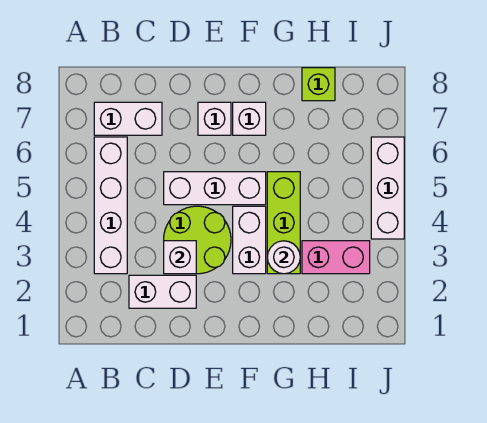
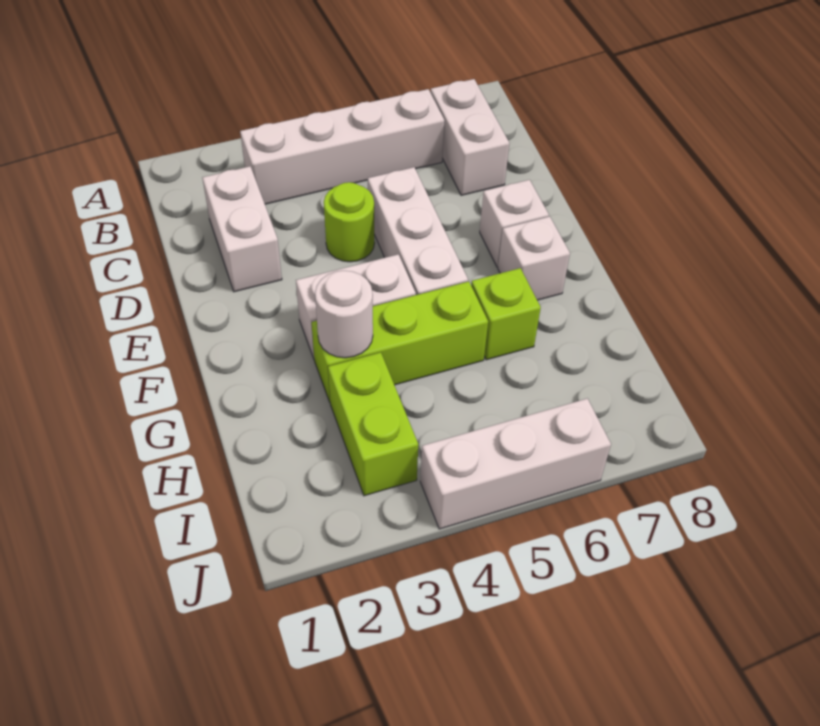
lime round brick D3:E4 level 1 -> lime round brick D4 level 1
white brick D3 level 2 -> none
pink brick H3:I3 level 1 -> lime brick H3:I3 level 1
lime brick H8 level 1 -> lime brick G6 level 1

